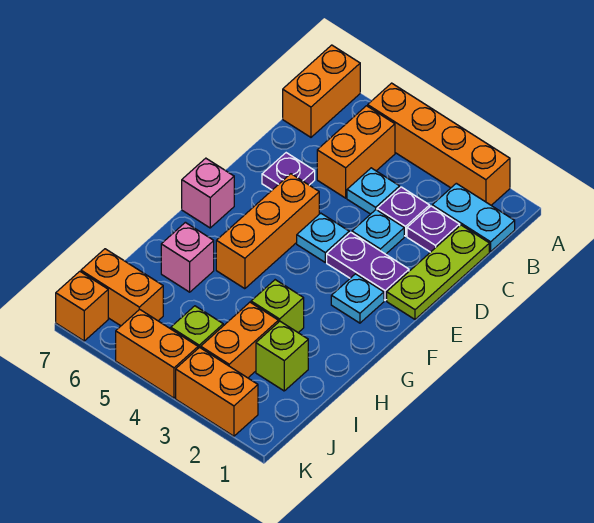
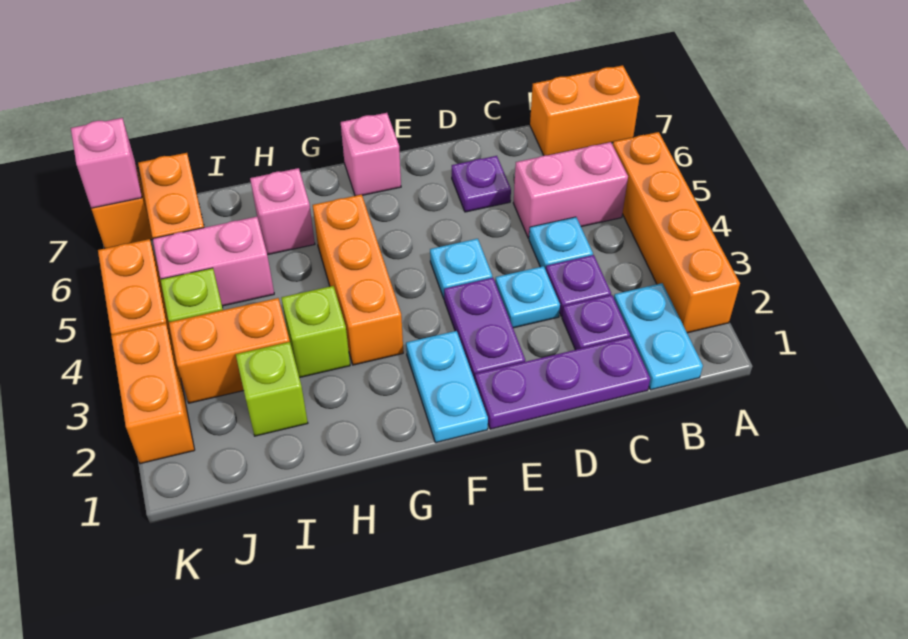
orange brick B5:C5 level 1 -> pink brick B5:C5 level 1
lime plate C1:E1 level 1 -> purple plate C1:E1 level 1
orange brick E5:G5 level 1 -> orange brick G3:G5 level 1
cyan plate F2 level 1 -> cyan plate F1:F2 level 1
none -> pink brick I5:J5 level 1
none -> pink brick K7 level 2

